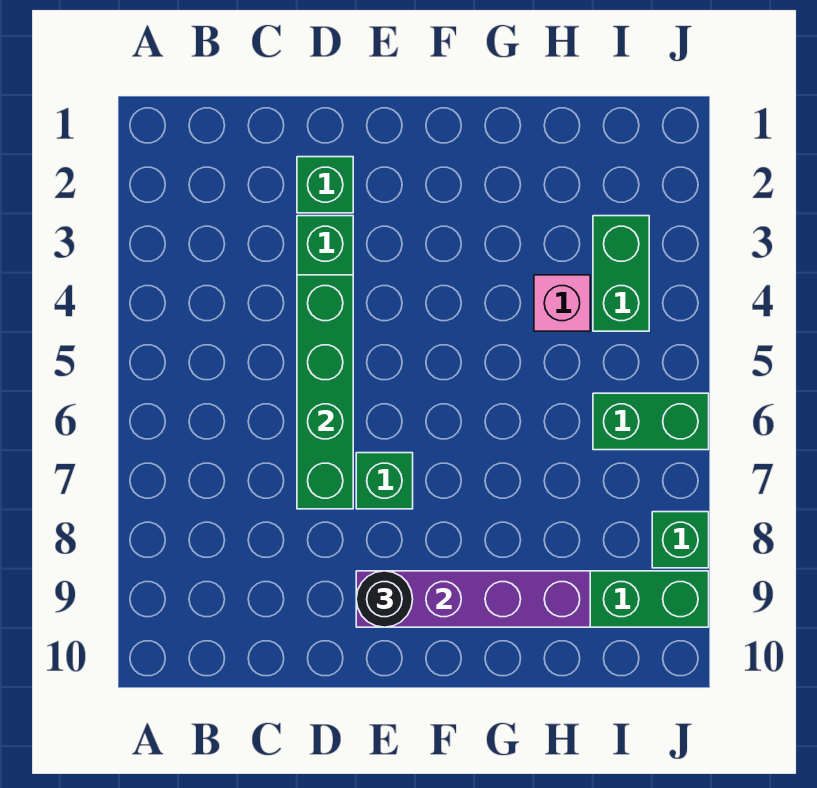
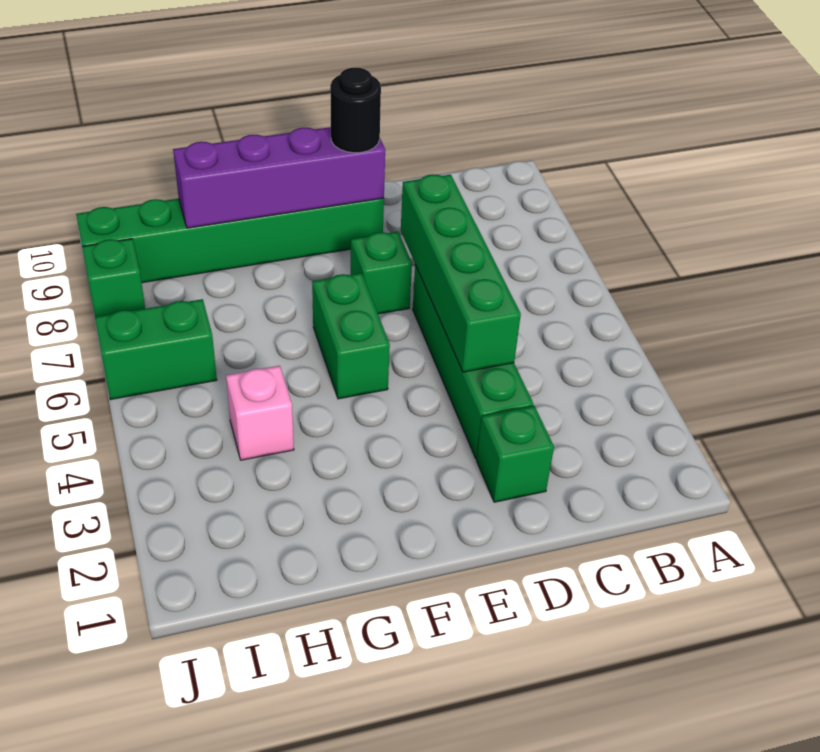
green brick I3:I4 level 1 -> green brick F5:F6 level 1

